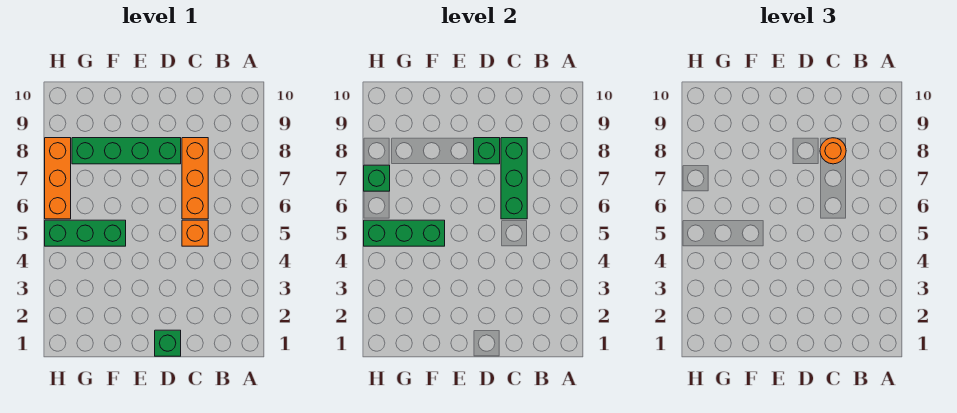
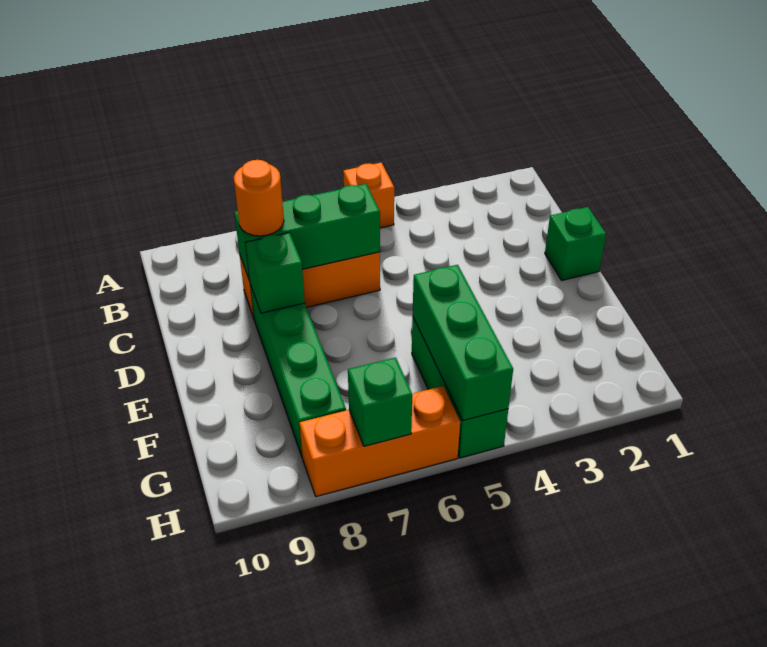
orange brick C5 level 1 -> orange brick A5 level 1

